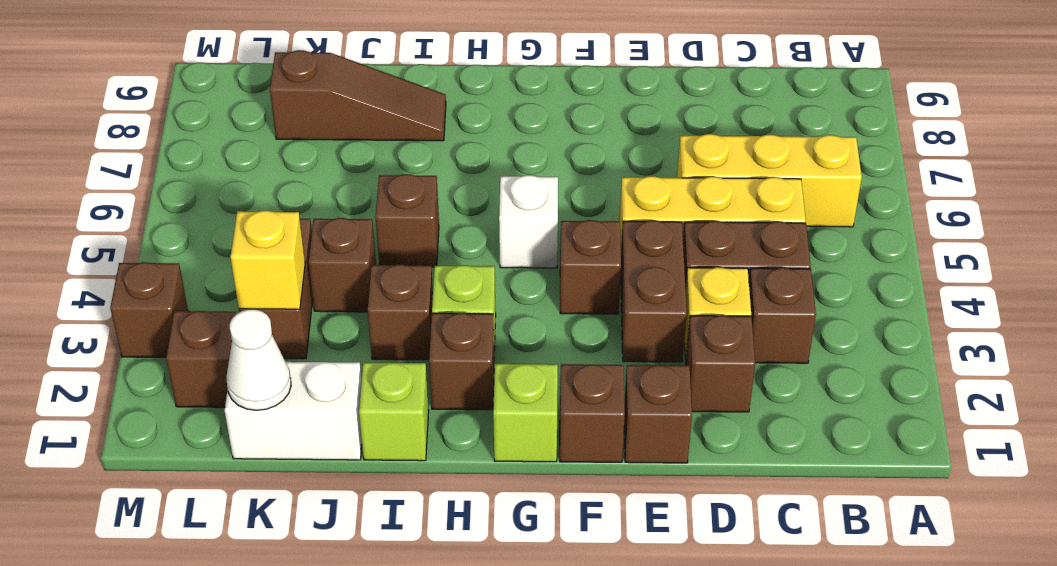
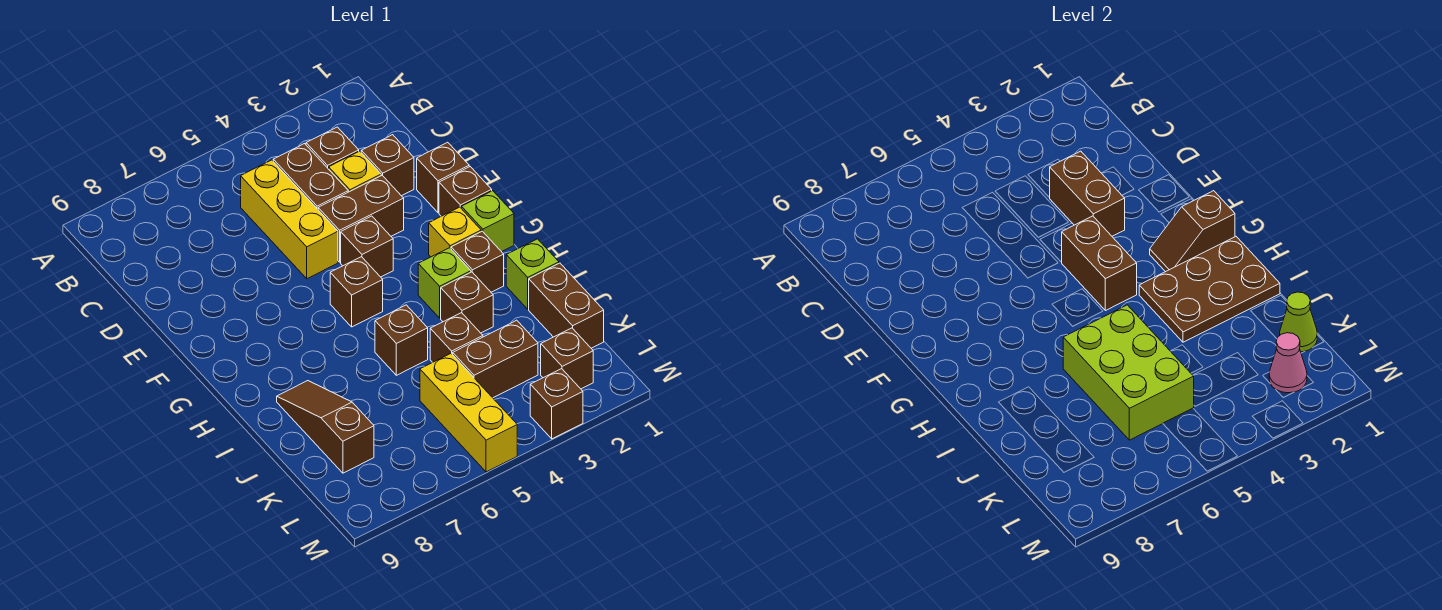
yellow brick B6:D6 level 1 -> yellow brick K5:M5 level 1
none -> brown brick D3:E3 level 2
none -> brown brick F4:G4 level 2
none -> brown slope G1:G2 level 2 top 1
white brick G5 level 1 -> brown brick G5 level 1
none -> brown plate H1:I3 level 2
none -> lime brick I5:K6 level 2
white brick J1:K1 level 1 -> brown brick J1:K1 level 1
white cone K1 level 2 -> lime cone K1 level 2
yellow brick K3 level 2 -> yellow brick G2 level 1
none -> pink cone L2 level 2

